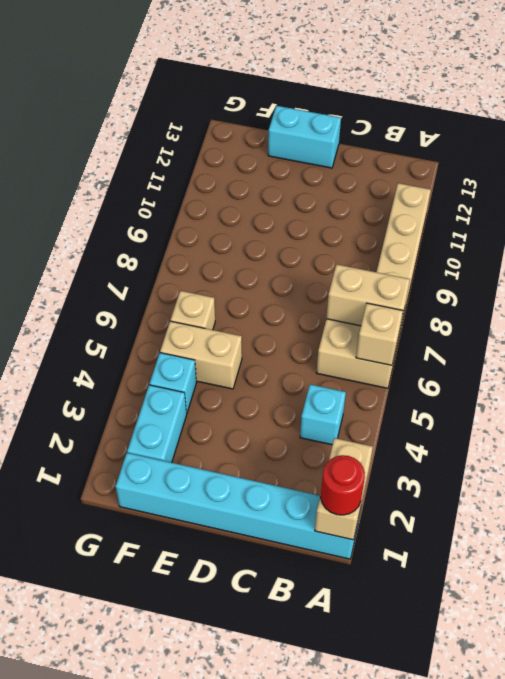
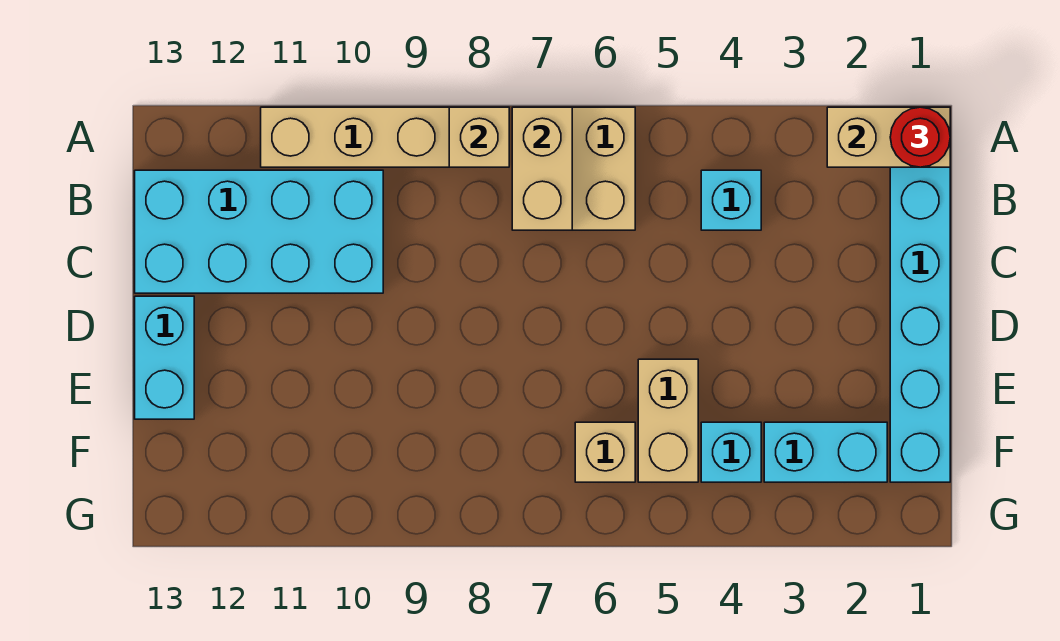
tan brick A6 level 2 -> tan brick A8 level 2
none -> cyan brick B10:C13 level 1

